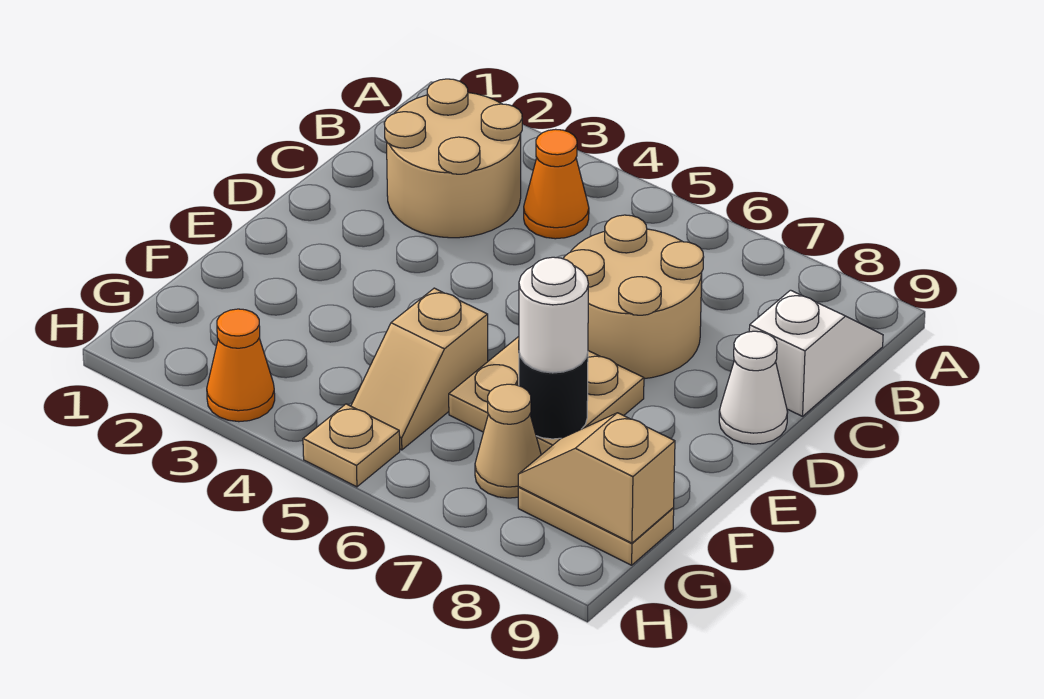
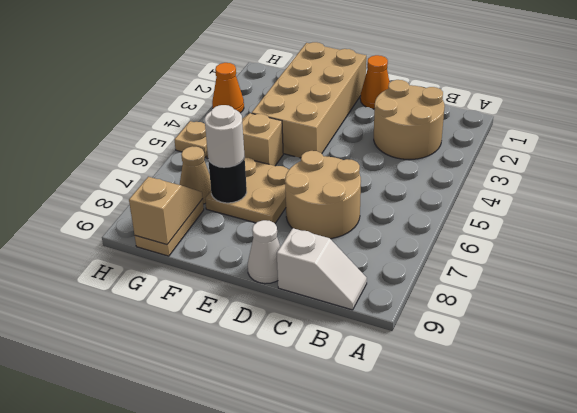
orange cone B4 level 1 -> orange cone D1 level 1
none -> tan brick E1:F4 level 1

